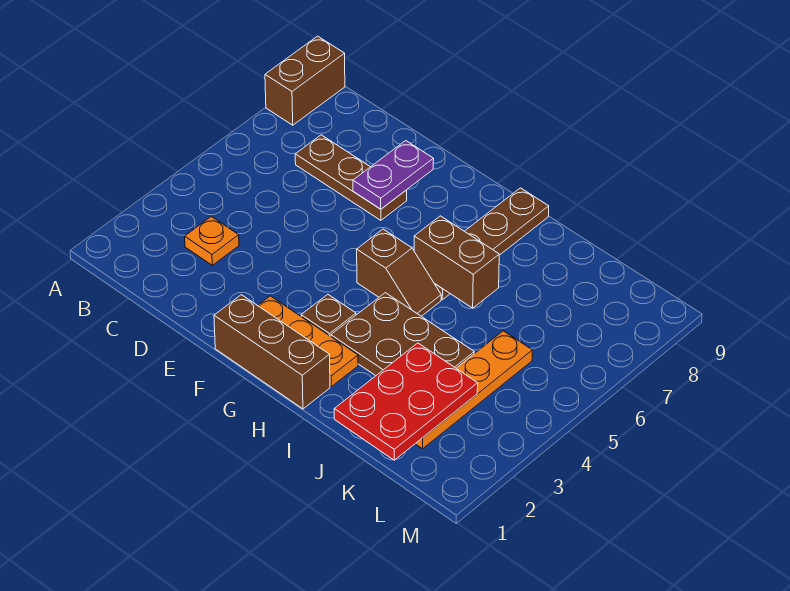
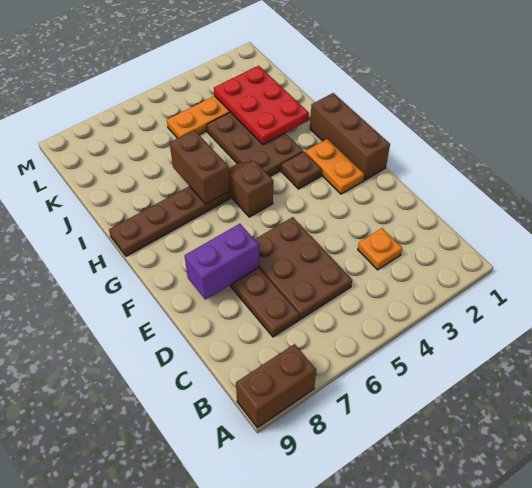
none -> brown plate C5:E6 level 1
purple plate E7:E8 level 2 -> purple brick E7:E8 level 2
orange plate F2:H2 level 1 -> orange plate F2:G2 level 1
red plate J1:K3 level 2 -> red plate I2:K3 level 2

